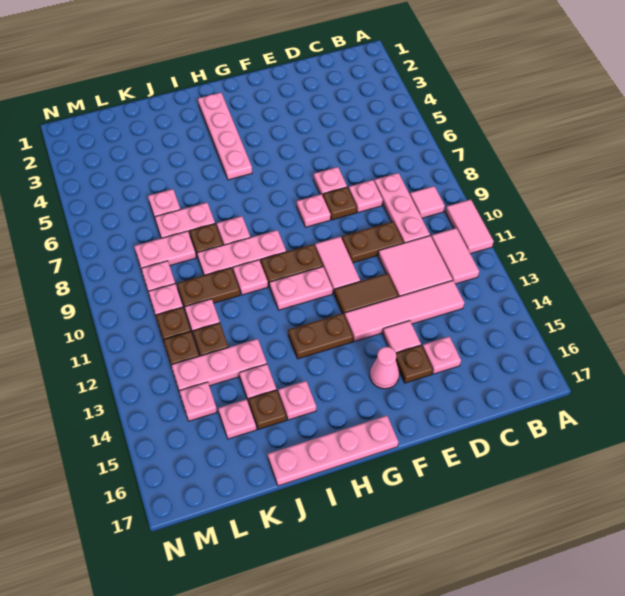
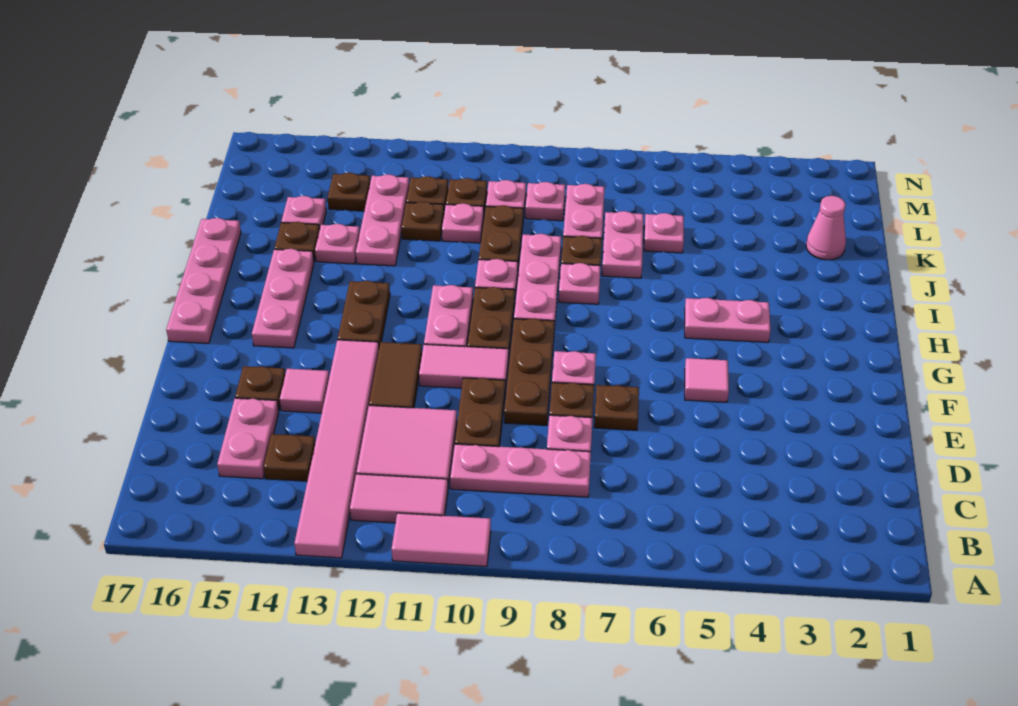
pink tile B9 level 1 -> pink tile F5 level 1
pink tile C13:F13 level 1 -> pink tile A13:F13 level 1
none -> brown plate C14 level 1
pink plate D15 level 1 -> pink plate C15:D15 level 1
pink plate E7 level 1 -> brown plate E7 level 1
none -> brown plate E9:G9 level 1
pink cone F15 level 1 -> pink cone K2 level 1
pink plate H2:H5 level 1 -> pink plate H4:H5 level 1
pink plate I15 level 1 -> pink plate G15:I15 level 1
pink plate L14 level 1 -> brown plate L14 level 1

